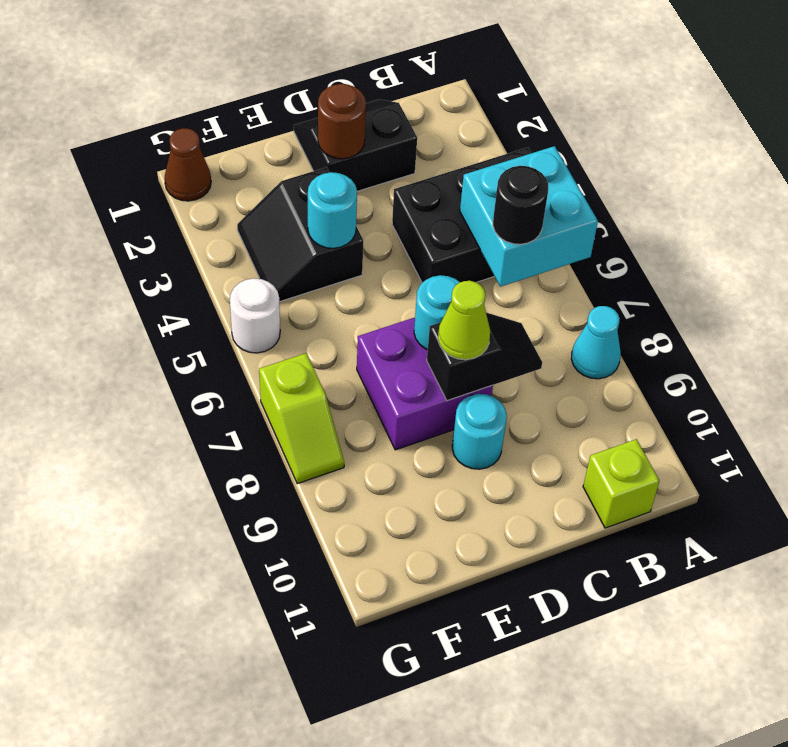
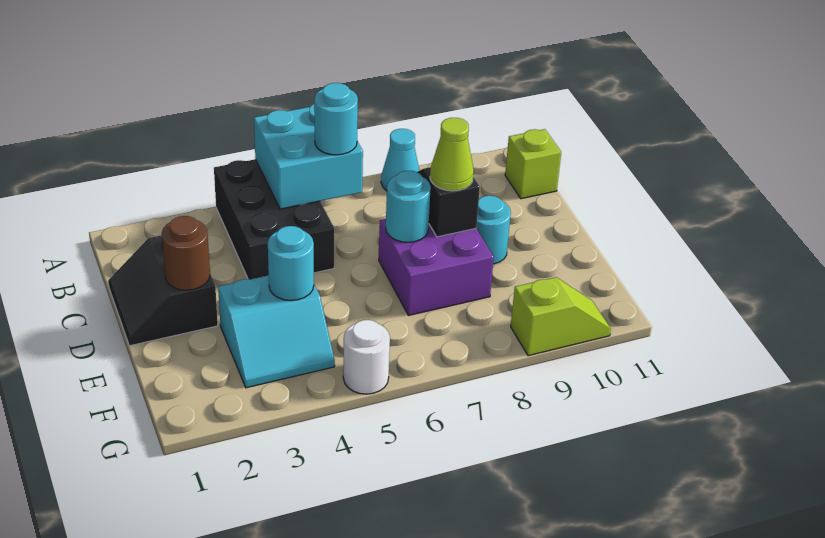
black round brick B6 level 3 -> cyan round brick B6 level 3
black slope E3:F4 level 1 top E -> cyan slope E3:F4 level 1 top E
brown cone G1 level 1 -> none
lime slope G7:G8 level 1 top 7 -> lime slope G9:G10 level 1 top 9

